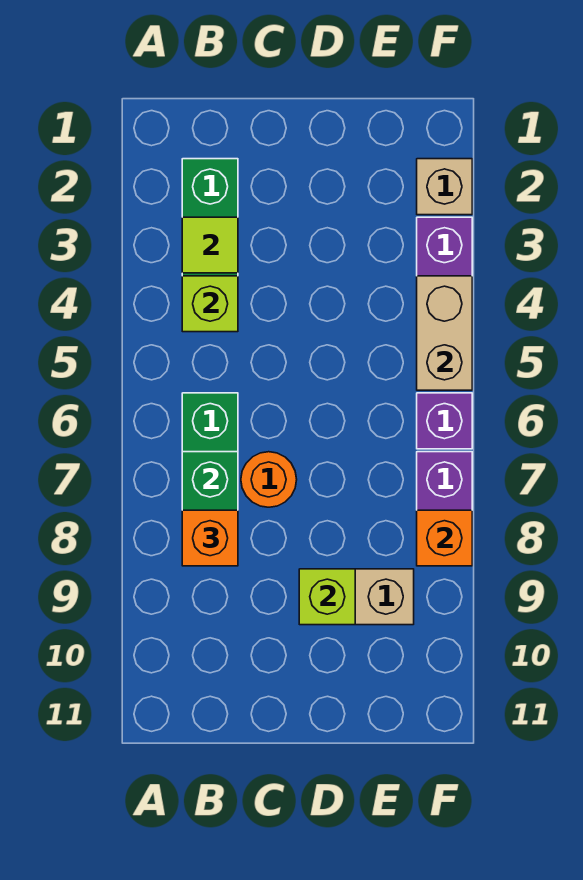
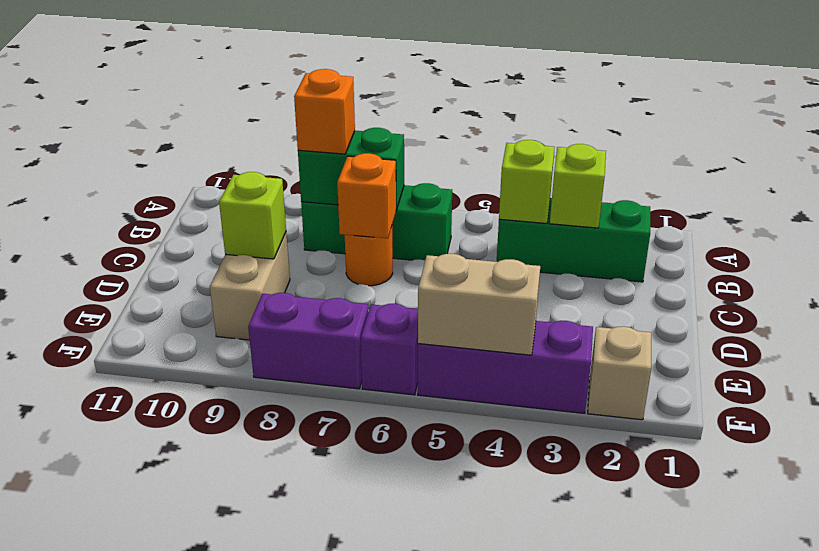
lime tile B3 level 2 -> lime brick B3 level 2
orange brick F8 level 2 -> orange brick C7 level 2

